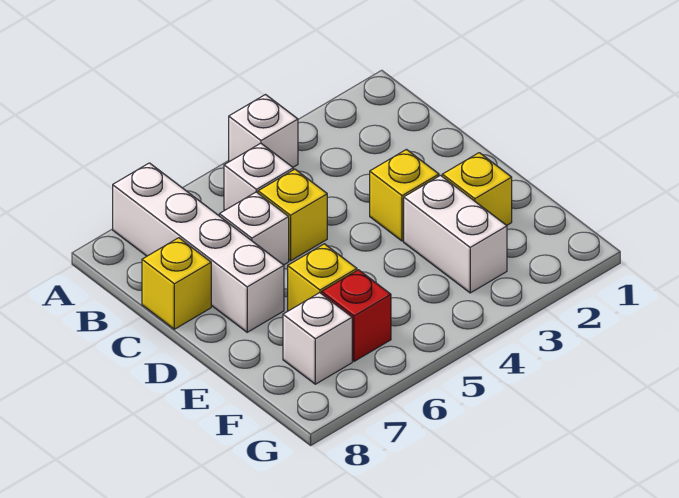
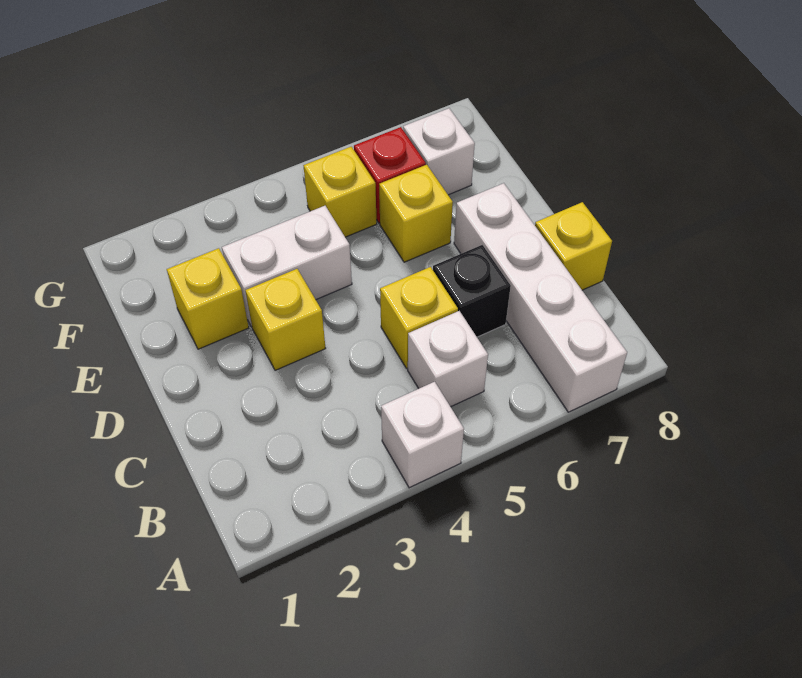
white brick C6 level 1 -> black brick C6 level 1
white brick E3:F3 level 1 -> white brick E3:E4 level 1
none -> yellow brick F5 level 1

